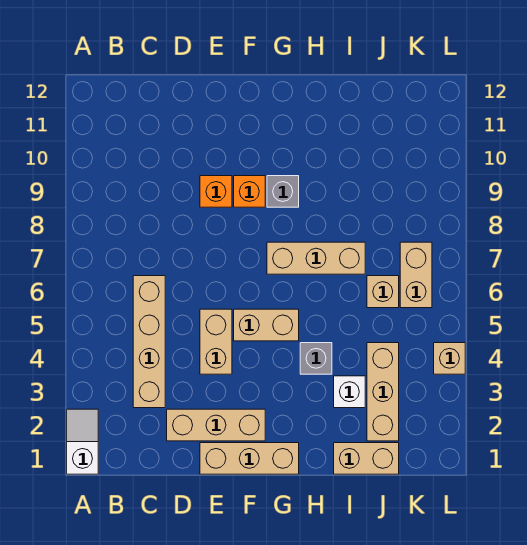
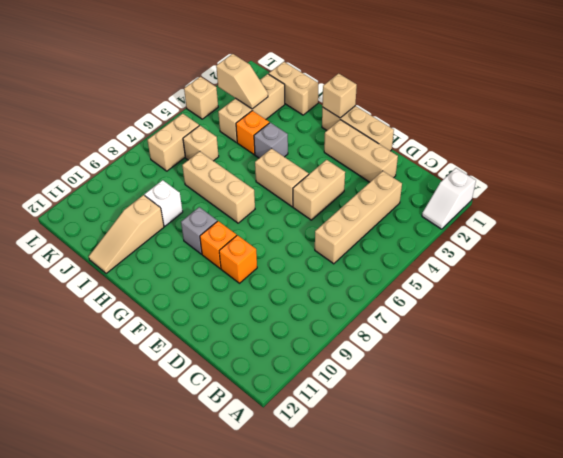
none -> tan brick G1 level 2
white brick I3 level 1 -> white brick I9 level 1
none -> orange brick I4 level 1
none -> tan slope I10:I12 level 1 top 10
none -> tan slope J3:K3 level 2 top K

